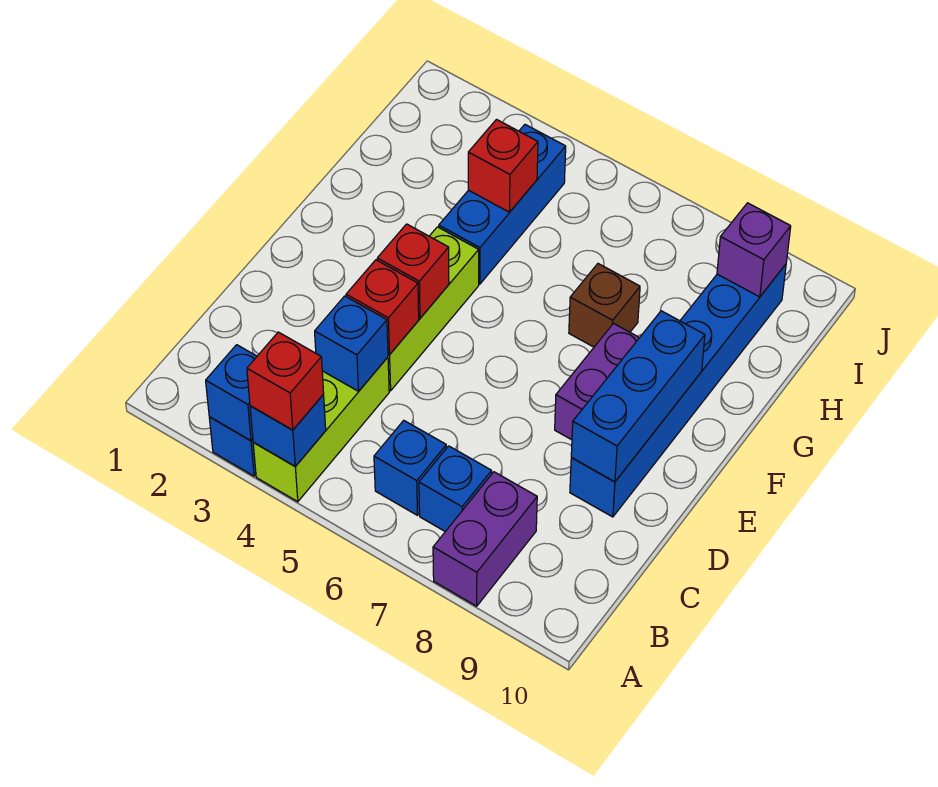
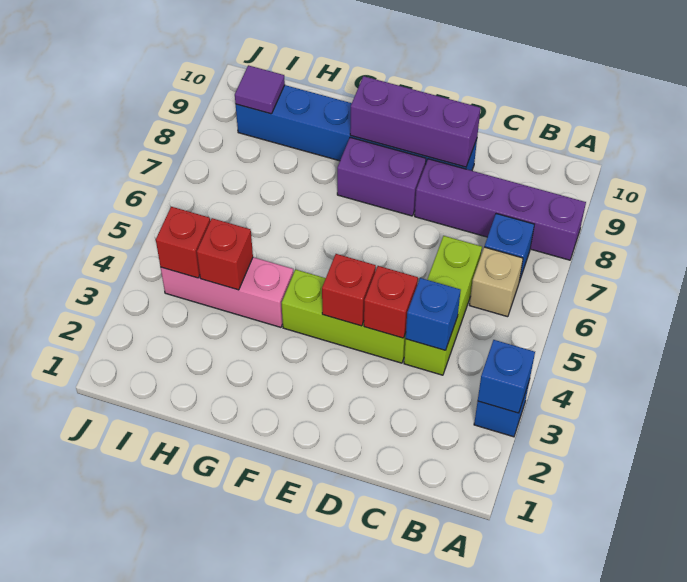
lime brick A4:C4 level 1 -> lime brick C4:C6 level 1
blue brick A4 level 2 -> none
red brick A4 level 3 -> red brick I4 level 2
purple brick A8:B8 level 1 -> purple brick A8:D8 level 1
blue brick B6 level 1 -> tan brick B6 level 1
blue brick D9:F9 level 2 -> purple brick D9:F9 level 2
blue brick G4:I4 level 1 -> pink brick G4:I4 level 1
brown brick G7 level 1 -> none
purple brick I9 level 2 -> purple tile I9 level 2

